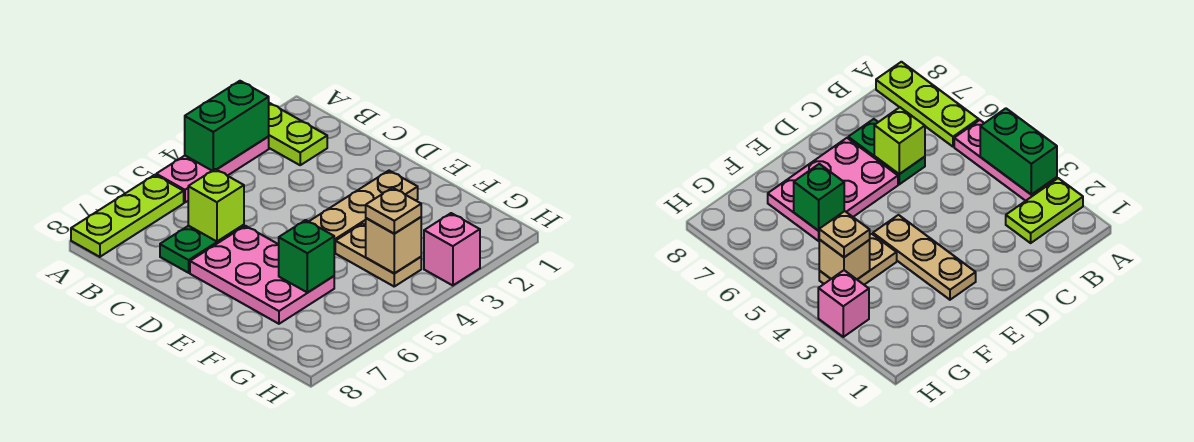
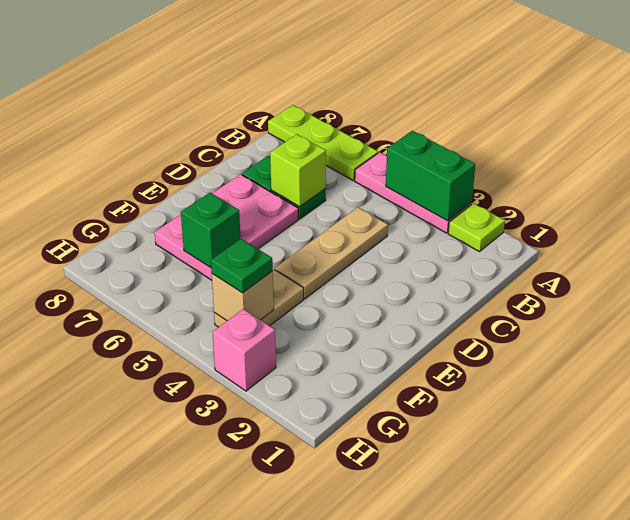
lime plate A2:B2 level 1 -> lime plate A2 level 1
tan plate E2:E4 level 1 -> tan plate C4:E4 level 1
tan plate G4 level 3 -> green plate G4 level 3

